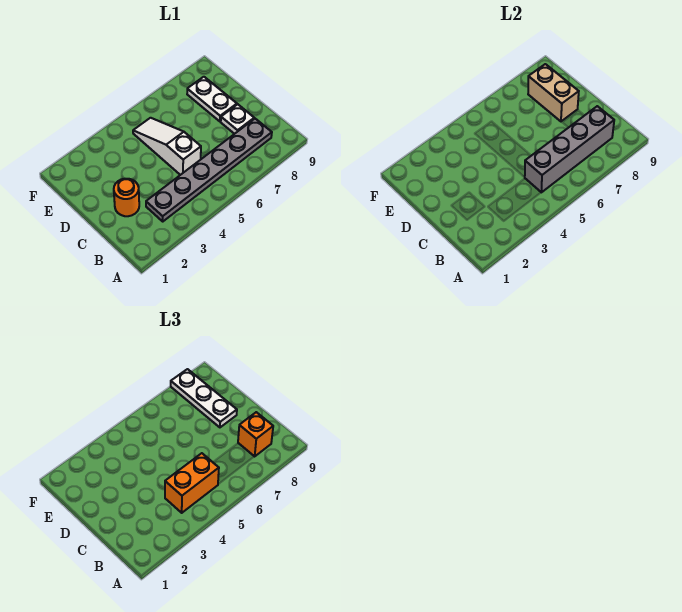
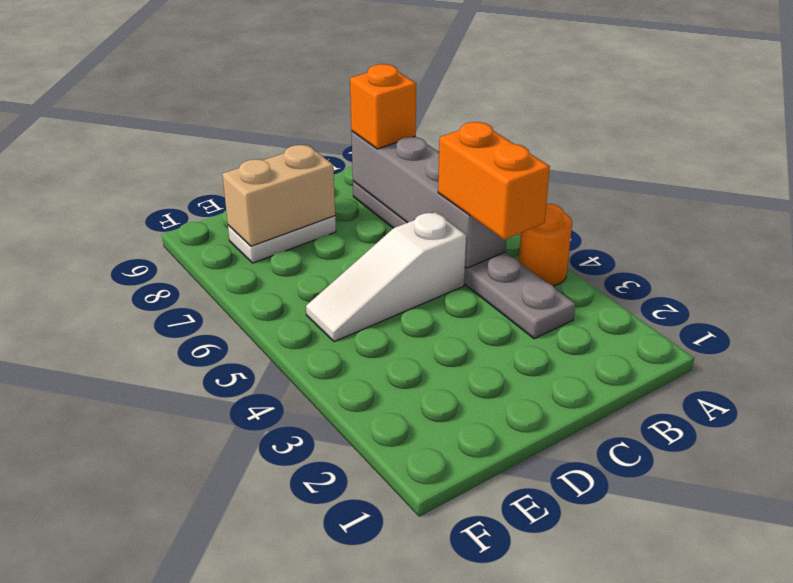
orange round brick C2 level 1 -> orange round brick A4 level 1
white plate C8 level 1 -> none
white plate D8:F8 level 3 -> none

